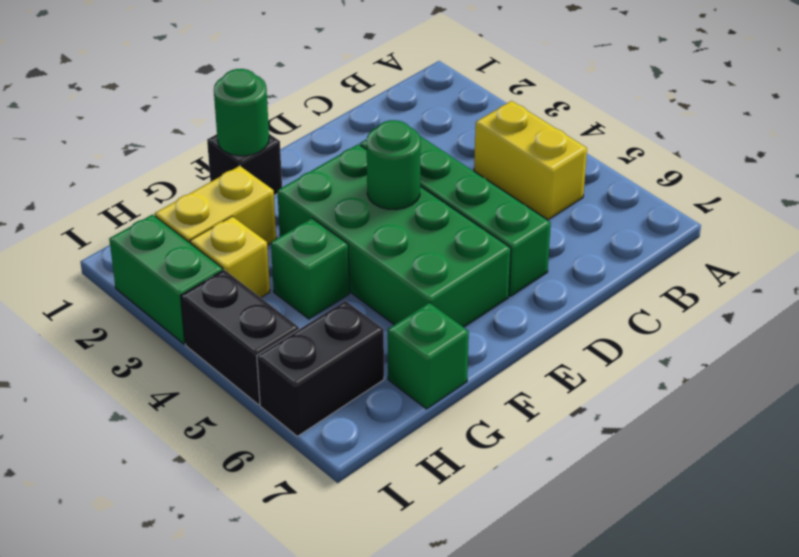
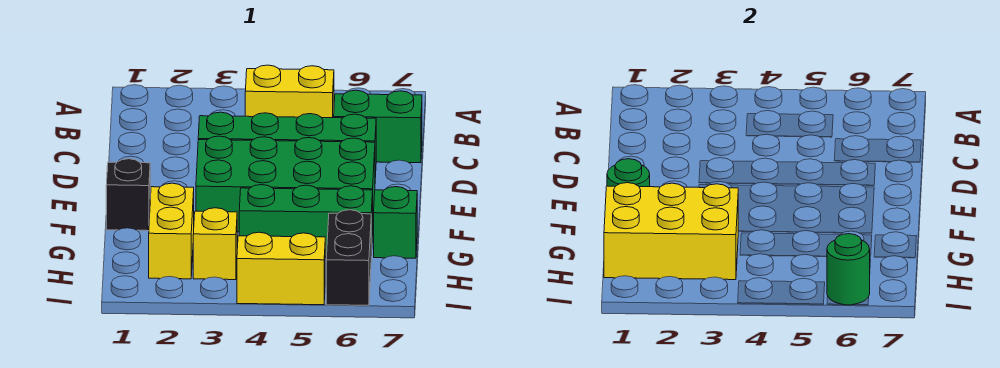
green round brick E4 level 2 -> green round brick I6 level 2
none -> yellow brick G1:H3 level 2
green brick G4 level 1 -> green brick G4:G6 level 1
green brick I2:I3 level 1 -> green brick C6:C7 level 1
black brick I4:I5 level 1 -> yellow brick I4:I5 level 1

